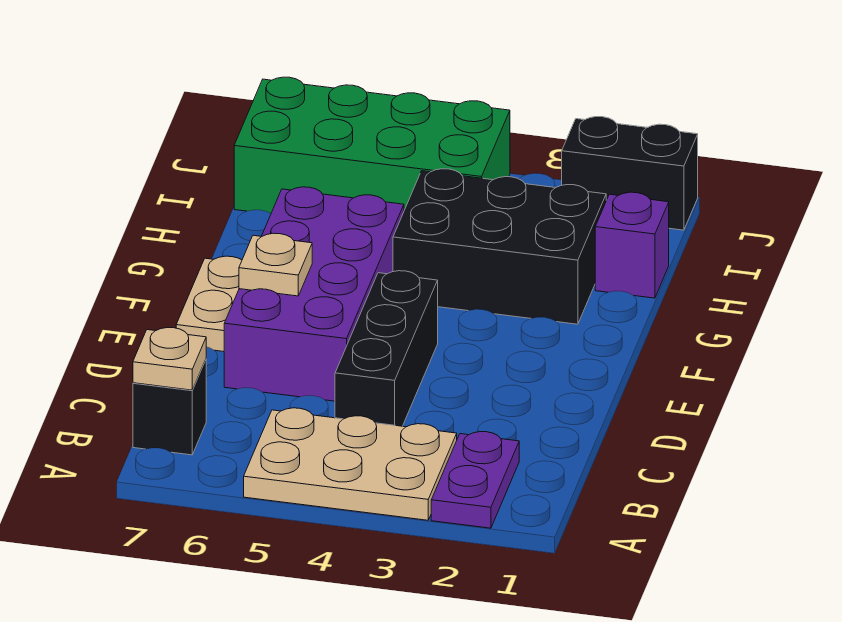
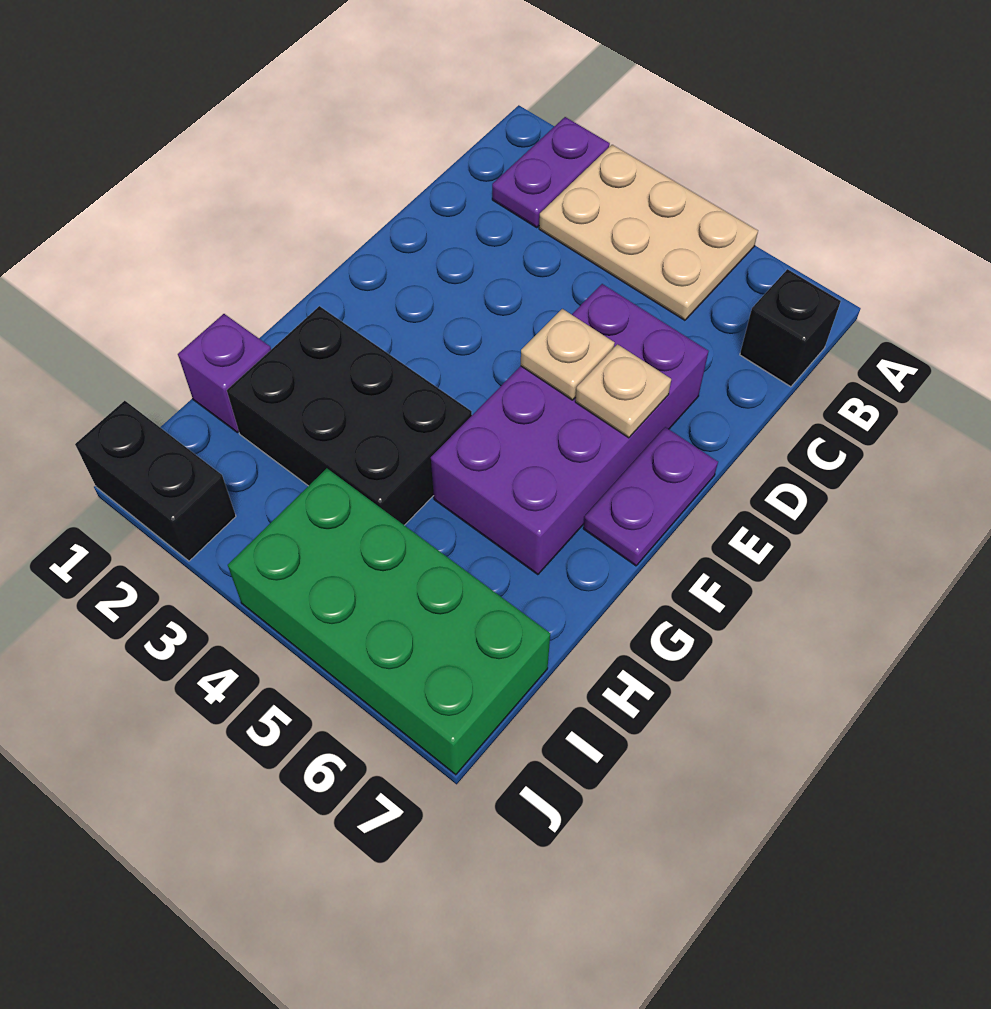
tan plate B7 level 2 -> tan plate E5 level 2
black brick C4:E4 level 1 -> none
tan plate E7:F7 level 1 -> purple plate E7:F7 level 1

